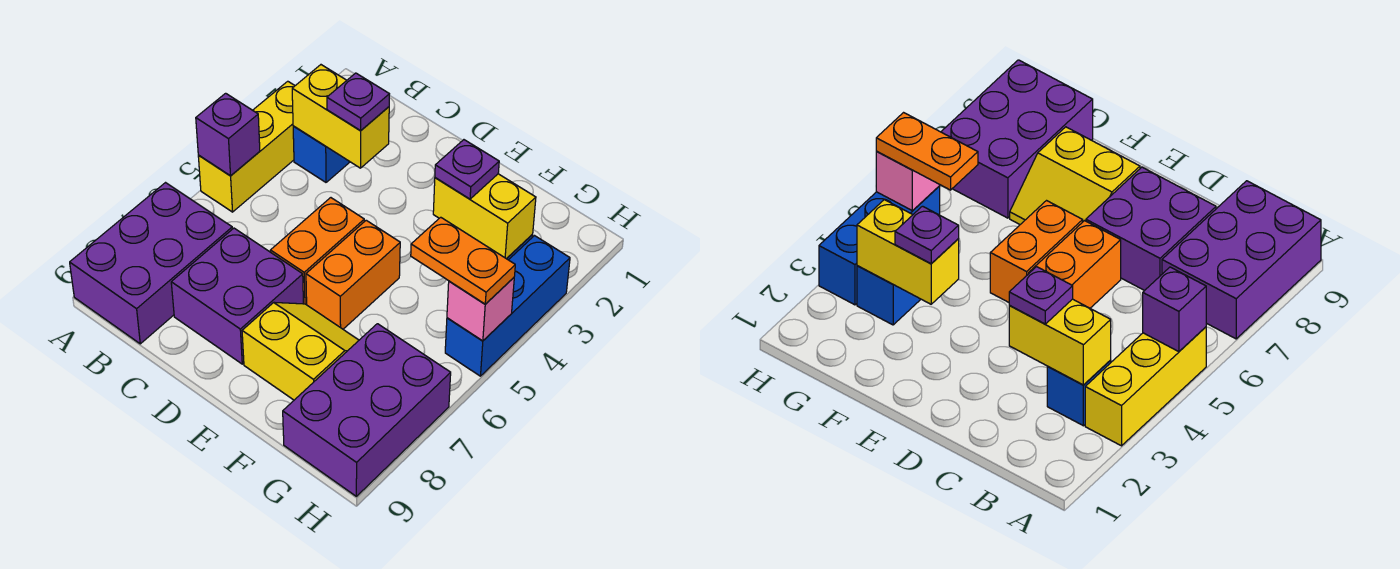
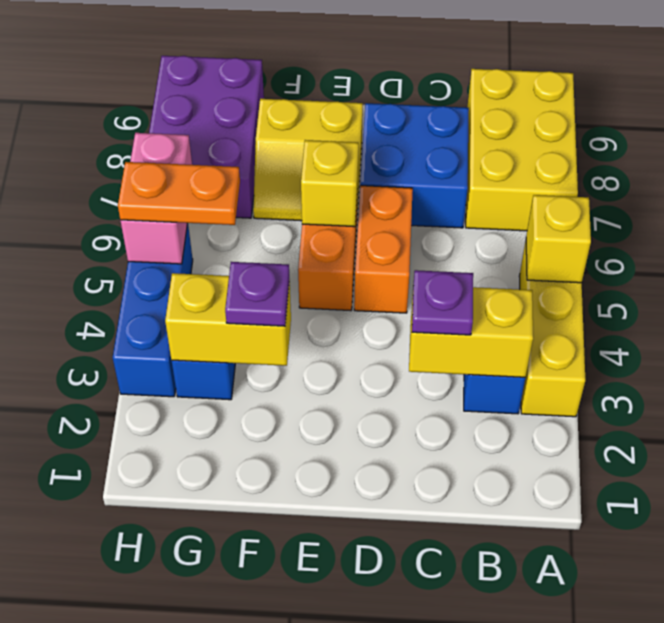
purple brick A5 level 2 -> yellow brick A5 level 2
purple brick A7:B9 level 1 -> yellow brick A7:B9 level 1
purple brick C7:D8 level 1 -> blue brick C7:D8 level 1
none -> yellow brick E6 level 2
pink brick H5 level 2 -> pink brick H5:H6 level 2

